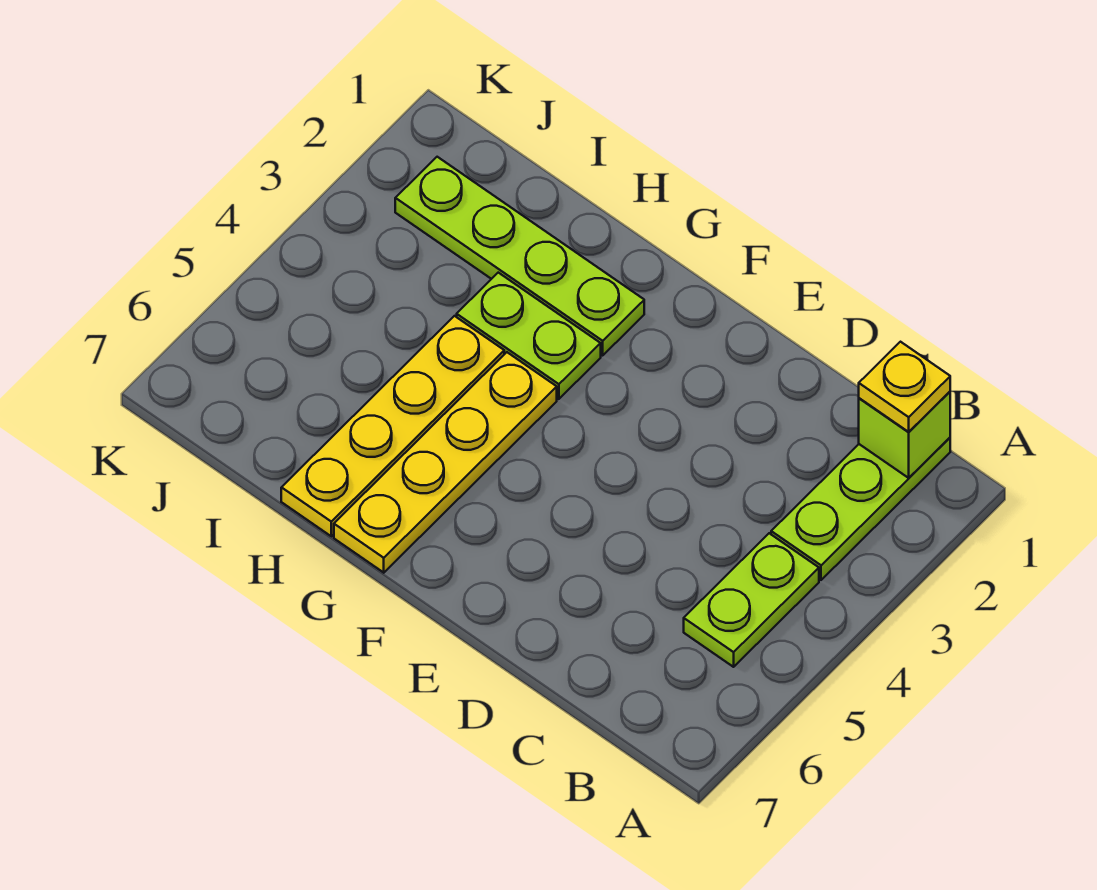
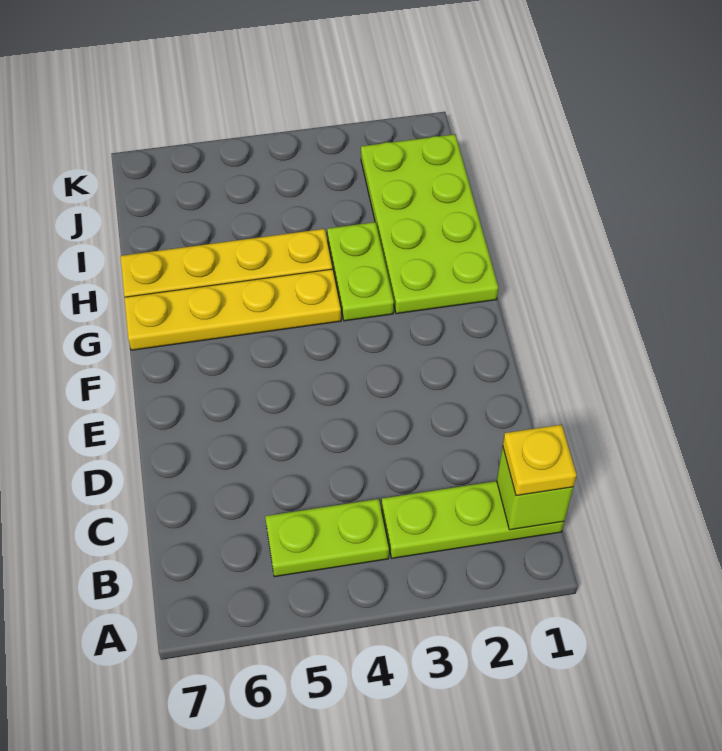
lime plate G2:J2 level 1 -> lime plate G1:J2 level 1

